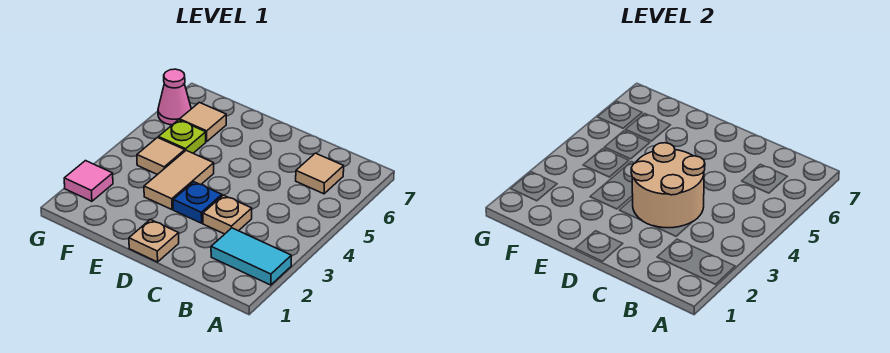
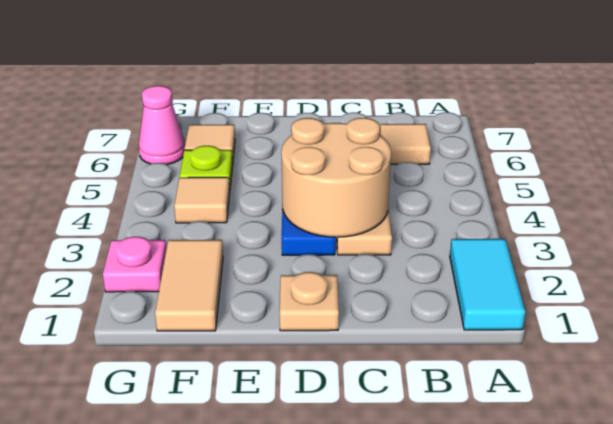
cyan tile A2:B2 level 1 -> cyan tile A1:A2 level 1
tan tile E3:E4 level 1 -> tan tile F1:F2 level 1
pink tile G2 level 1 -> pink plate G2 level 1

